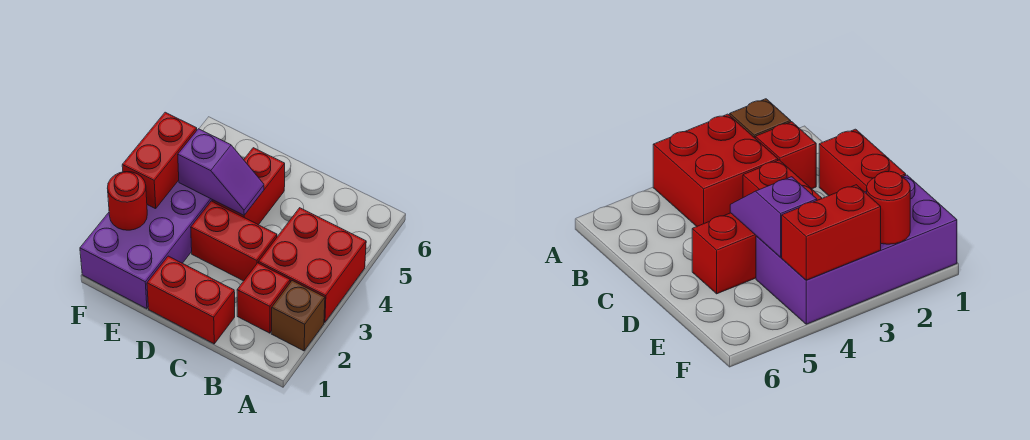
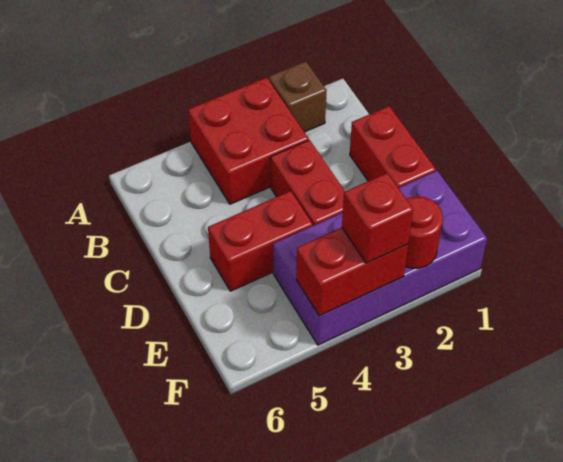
red brick B2 level 1 -> red brick F3 level 3
purple slope D4:E4 level 2 top E -> none

